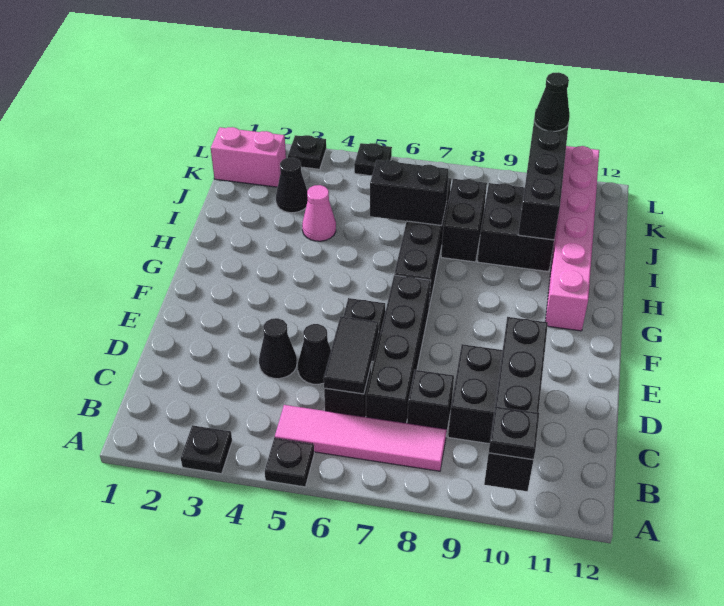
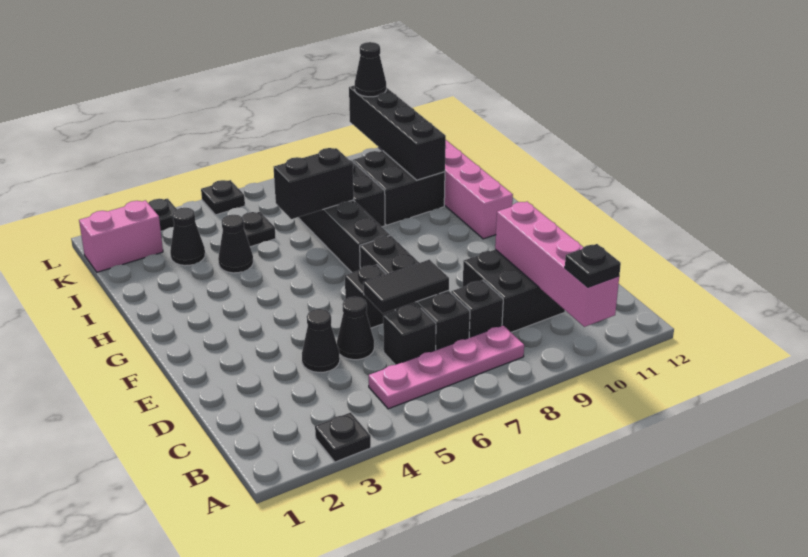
black plate A5 level 1 -> black plate J5 level 1
black brick A10:D10 level 2 -> pink brick A10:D10 level 2
pink tile B5:B8 level 1 -> pink plate B5:B8 level 1
black tile C6:D6 level 2 -> black tile D6:D7 level 2
pink cone I4 level 1 -> black cone I4 level 1

